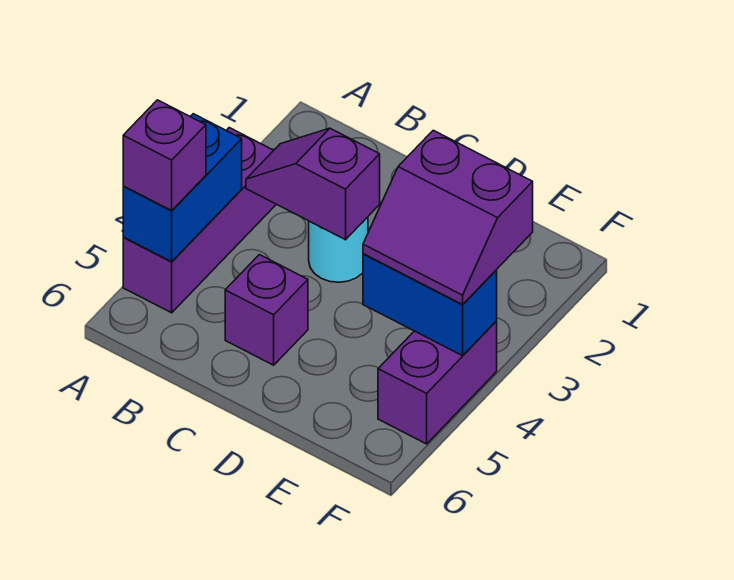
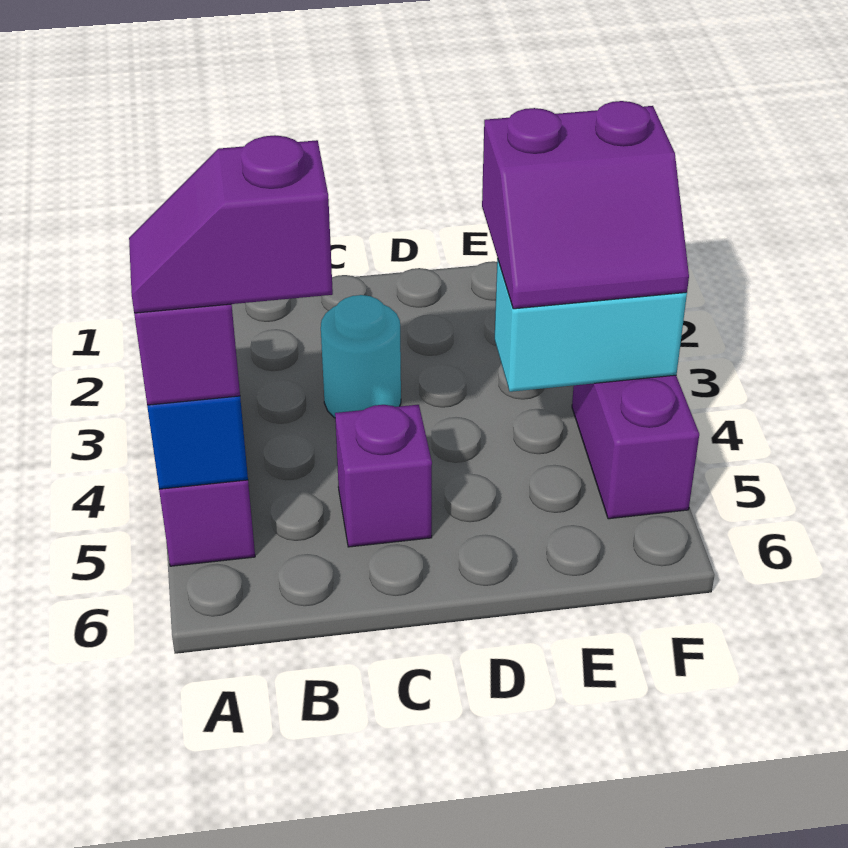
purple slope B3:C3 level 2 top C -> purple slope A5:B5 level 4 top B
blue brick E4:F4 level 2 -> cyan brick E4:F4 level 2

